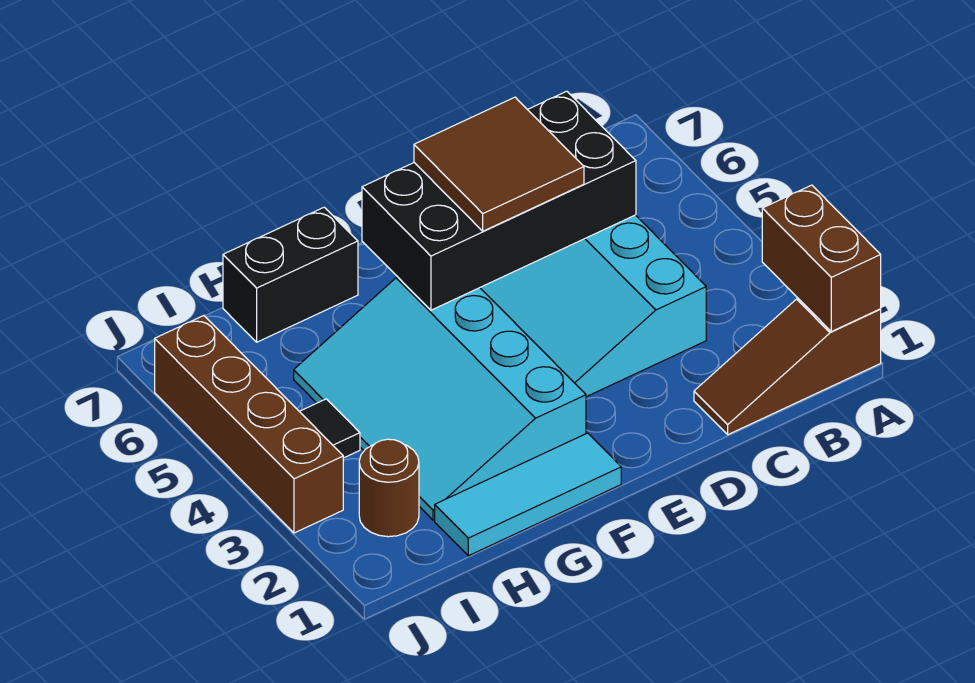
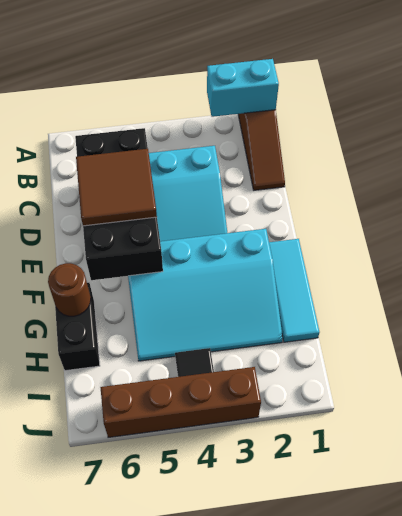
brown brick A1:A2 level 2 -> cyan brick A1:A2 level 2
brown round brick I2 level 1 -> brown round brick G7 level 2

